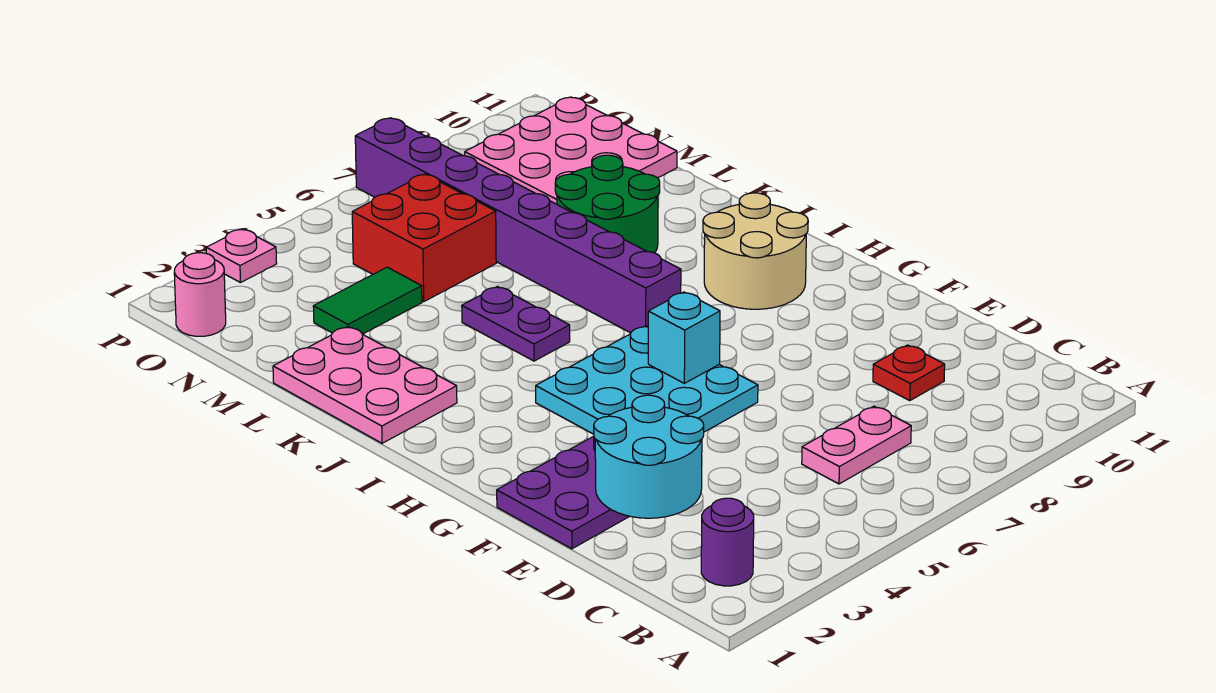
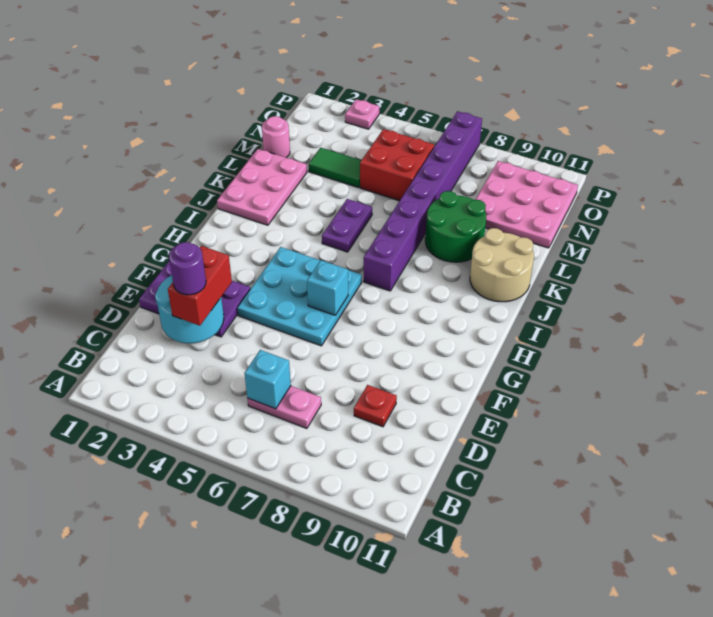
purple round brick B2 level 1 -> purple round brick D3 level 4
none -> cyan brick C6 level 2
none -> red brick D3:E3 level 3
tan round brick H9:I10 level 1 -> tan round brick J10:K11 level 1
pink round brick O1 level 1 -> pink round brick M1 level 1

